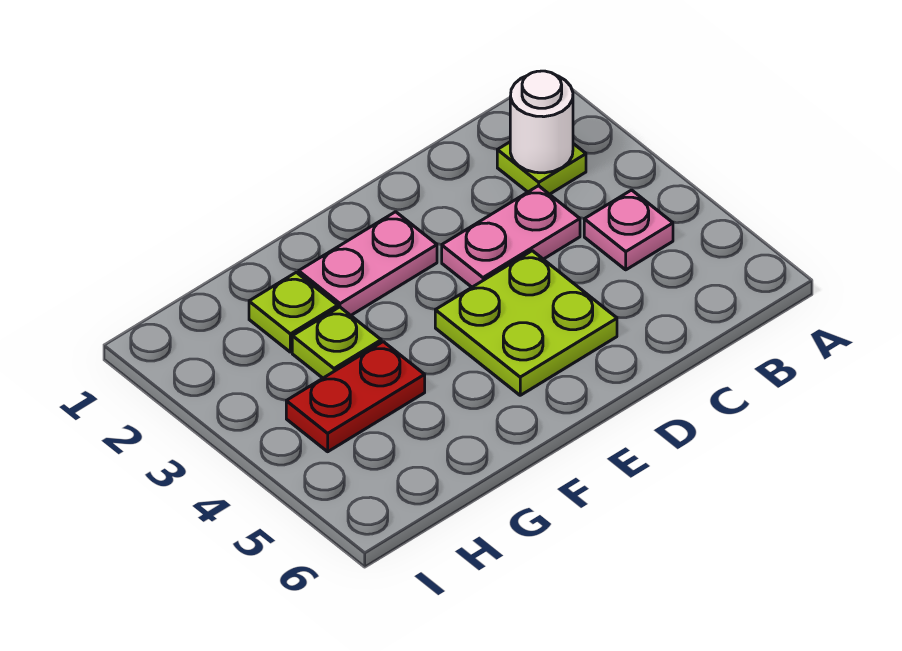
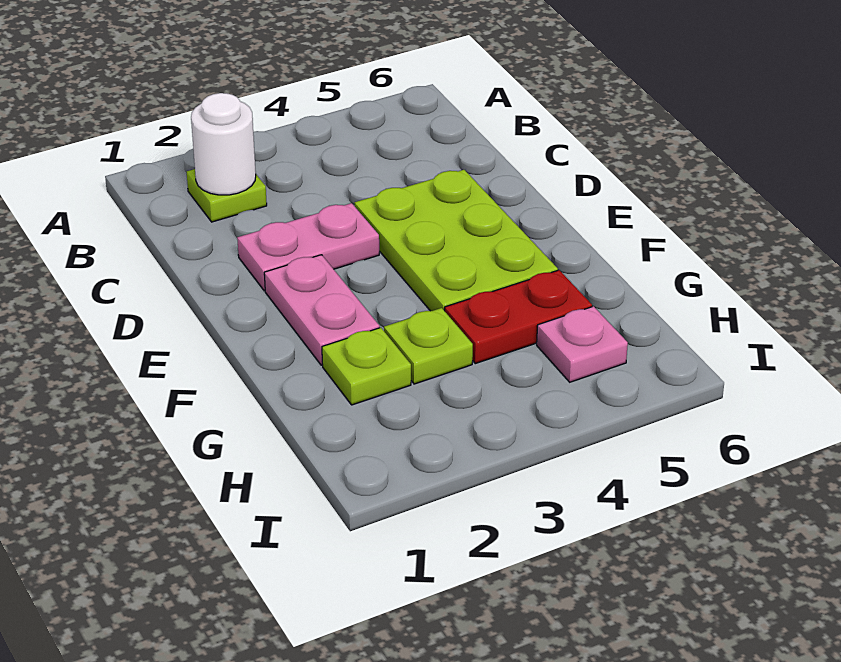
pink plate B4 level 1 -> pink plate H5 level 1
pink plate C3:D3 level 1 -> pink plate D2:D3 level 1
lime plate D4:E5 level 1 -> lime plate D4:F5 level 1
red plate G4:H4 level 1 -> red plate G4:G5 level 1

